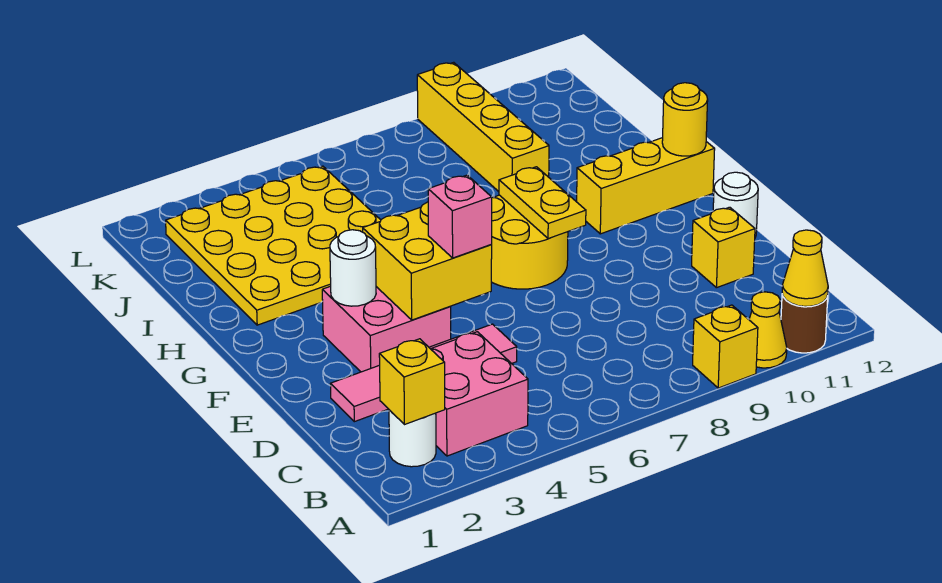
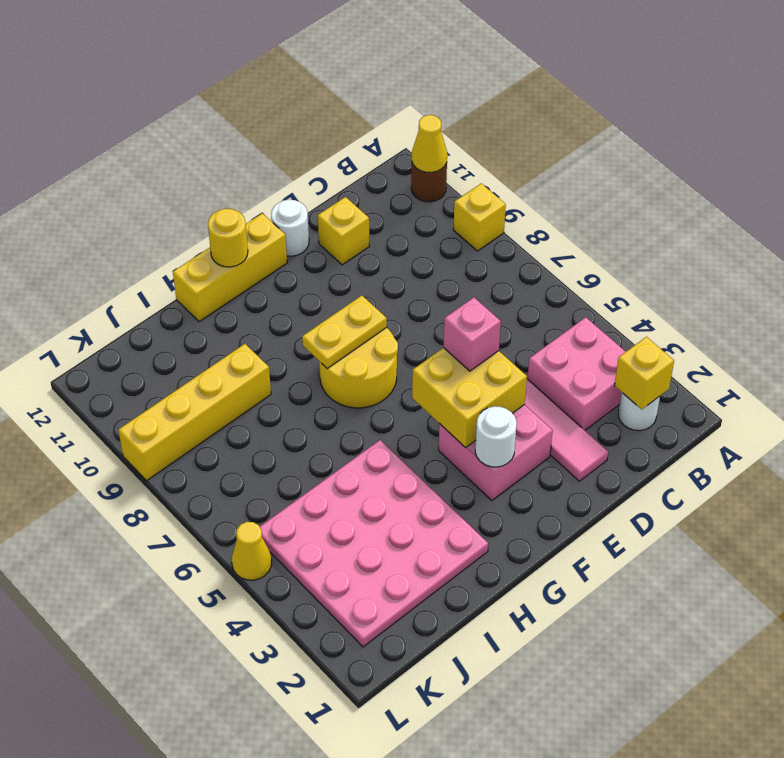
yellow cone A10 level 1 -> yellow cone L5 level 1
yellow brick G10:G12 level 1 -> yellow brick F12:H12 level 1
yellow plate H2:K5 level 1 -> pink plate H2:K5 level 1

